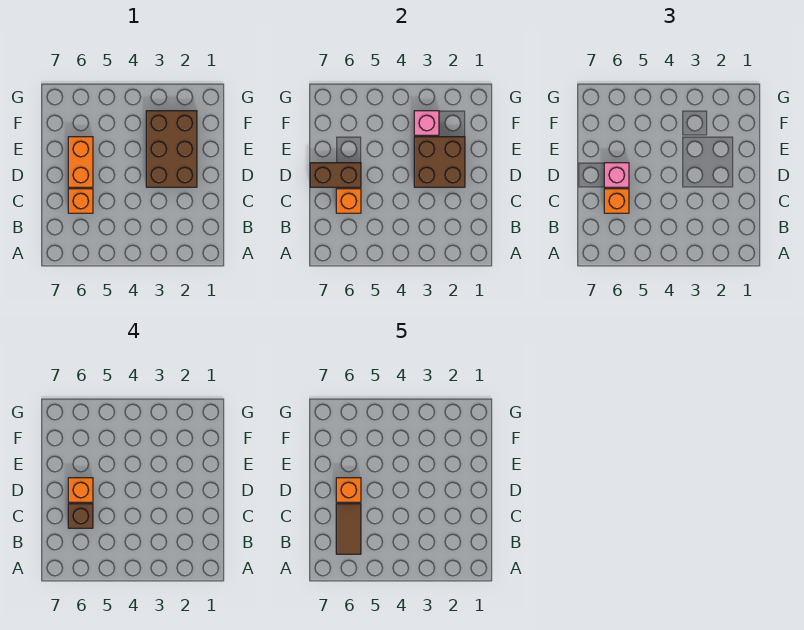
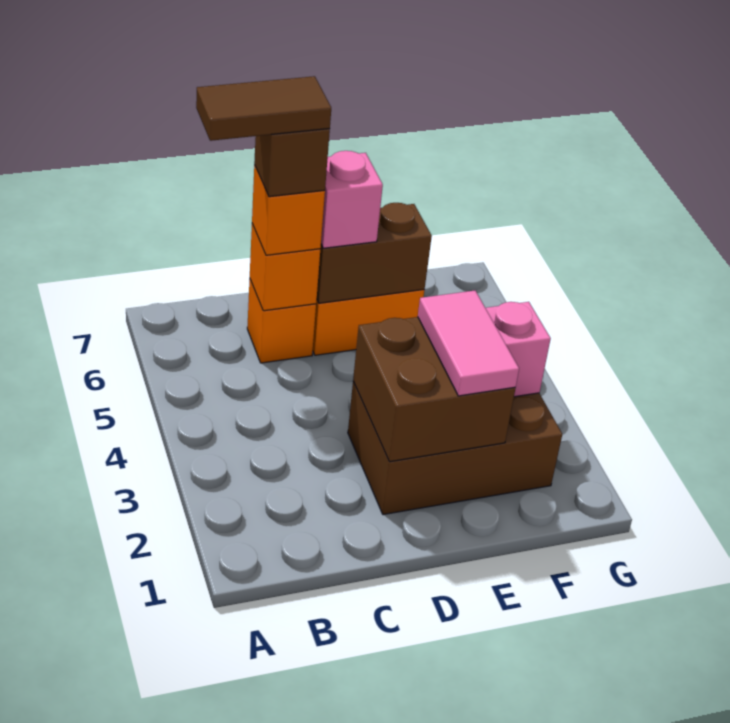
brown brick D6:D7 level 2 -> brown brick D6:E6 level 2
orange brick D6 level 4 -> none
orange brick D6 level 5 -> none
none -> pink tile E2:E3 level 3

